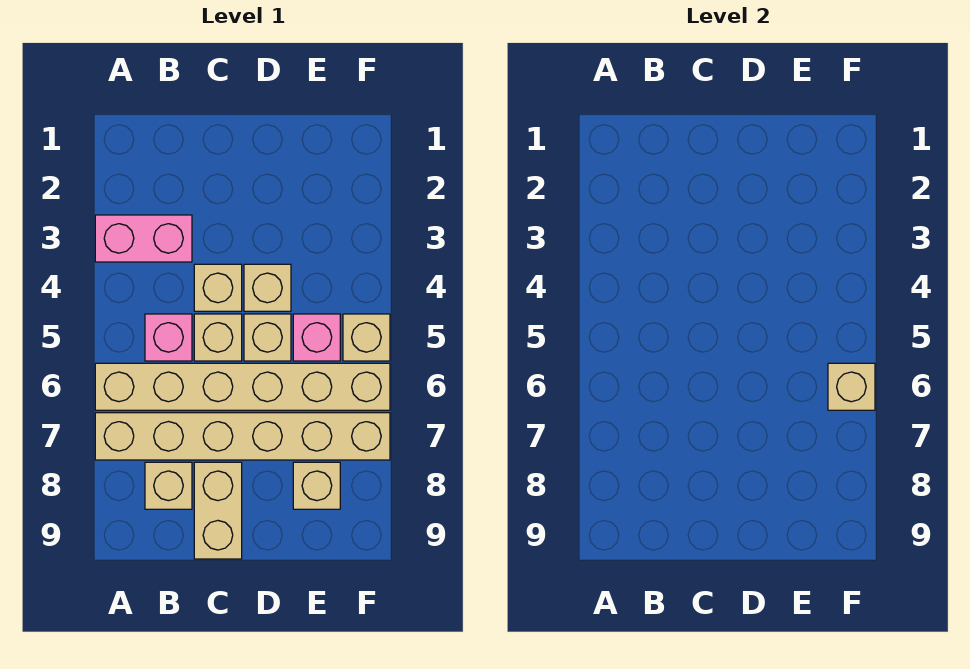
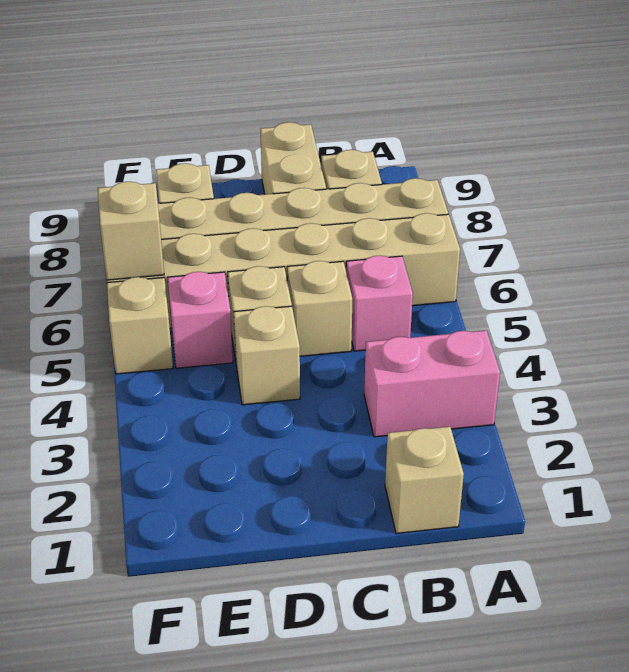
tan brick C4 level 1 -> tan brick B1 level 1

